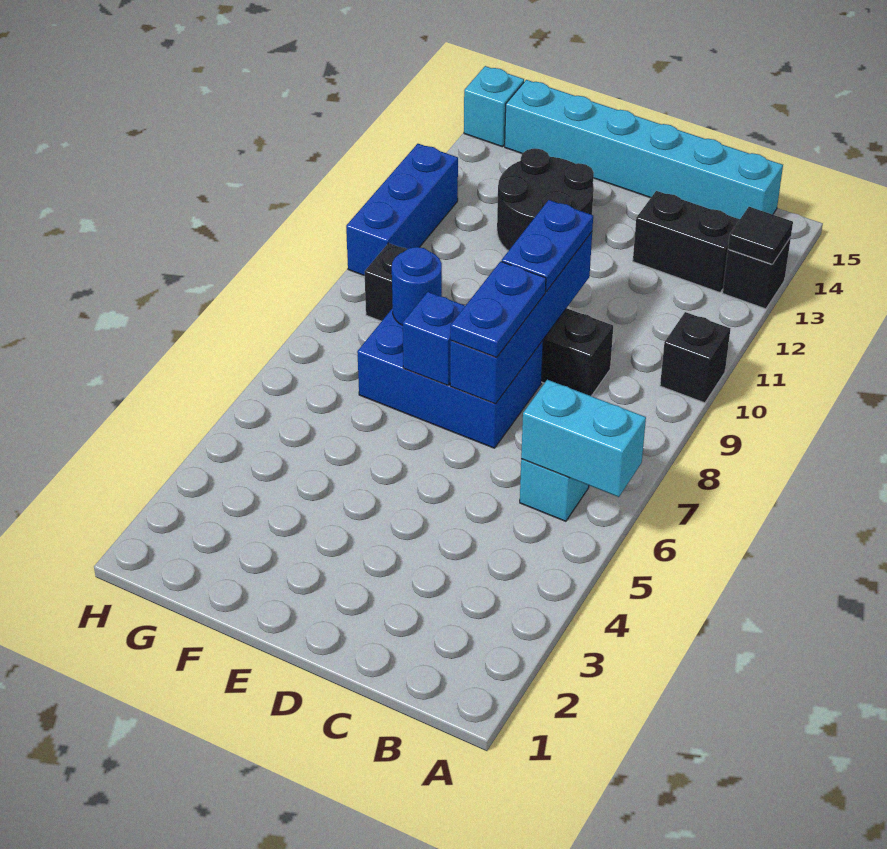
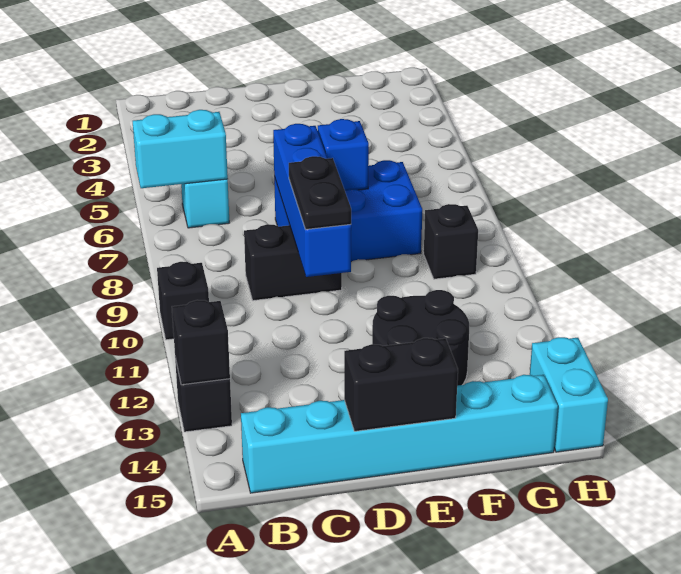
black tile A13 level 2 -> black brick A13 level 2
black brick B13:C13 level 1 -> black brick D15:E15 level 2
blue plate D7:D8 level 3 -> none
blue plate D9:D10 level 3 -> black plate D9:D10 level 3
blue round brick F8 level 2 -> none
blue brick H10:H12 level 1 -> none
cyan brick H15 level 1 -> cyan brick H14:H15 level 1

